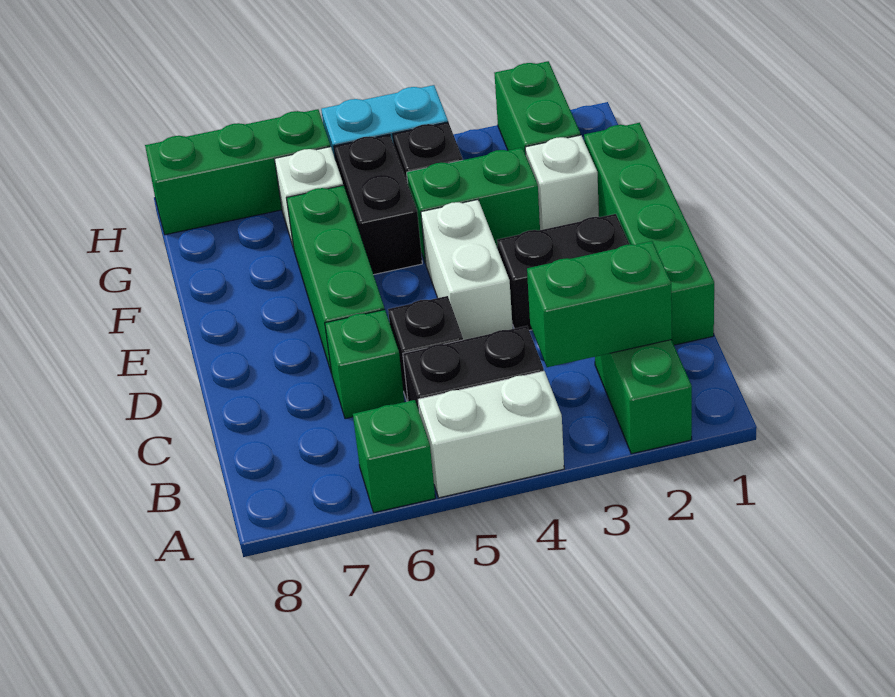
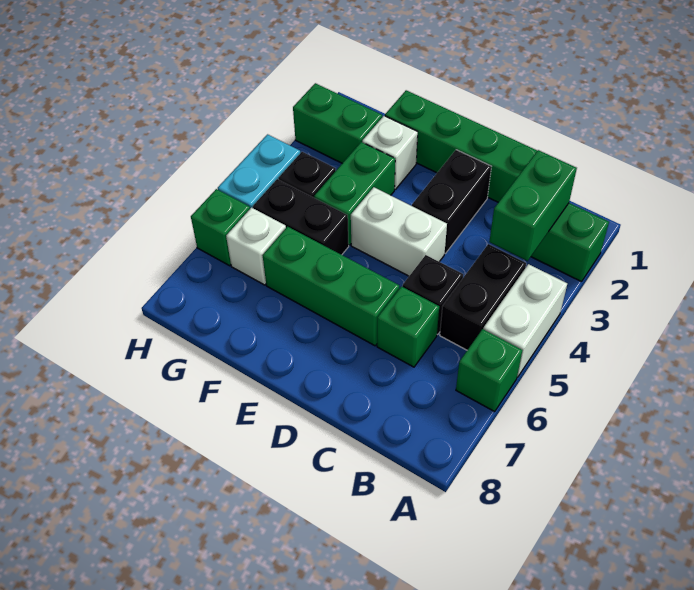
green brick H6:H8 level 1 -> green brick H6 level 1

